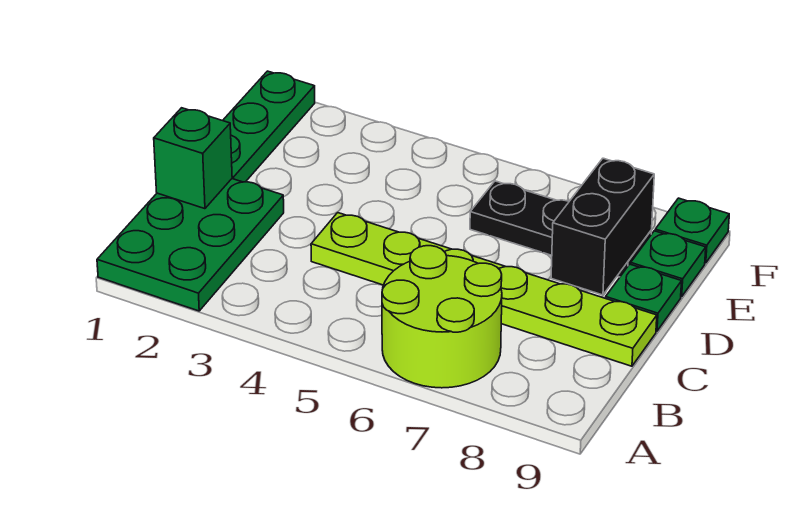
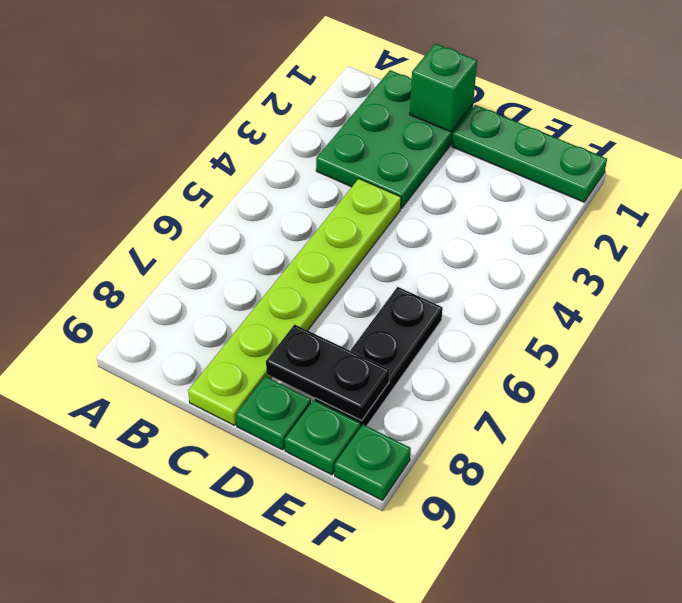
green plate A1:C2 level 1 -> green plate B1:C3 level 1
lime round brick A6:B7 level 1 -> none
black brick D8:E8 level 2 -> black plate D8:E8 level 2

